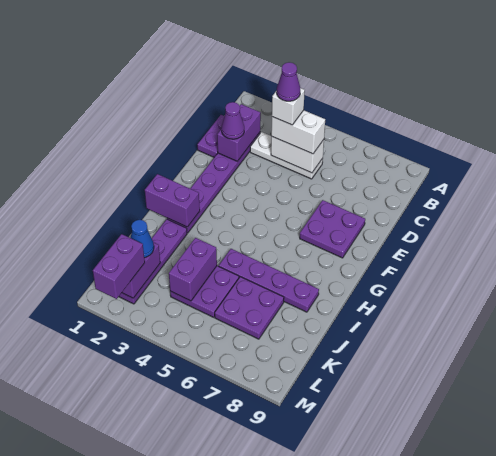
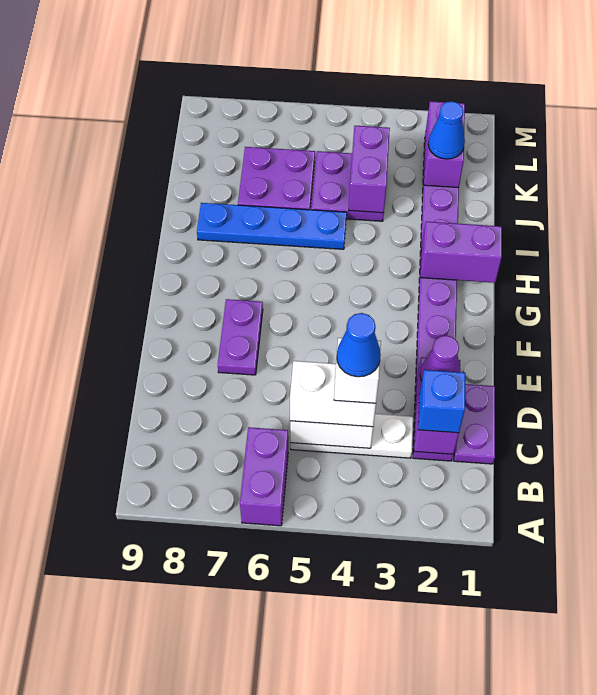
none -> blue brick C2 level 3
purple cone C4 level 5 -> blue cone C4 level 5
purple plate E7:F8 level 1 -> purple plate E7:F7 level 1
purple plate I5:I8 level 1 -> blue plate I5:I8 level 1
purple brick L2:M2 level 3 -> purple brick A6:B6 level 1

